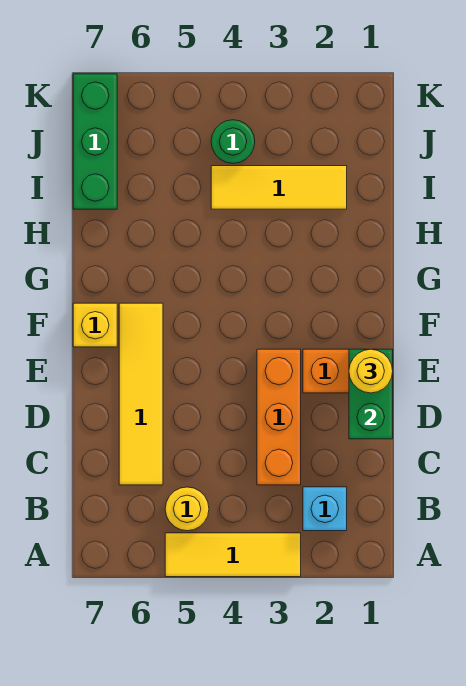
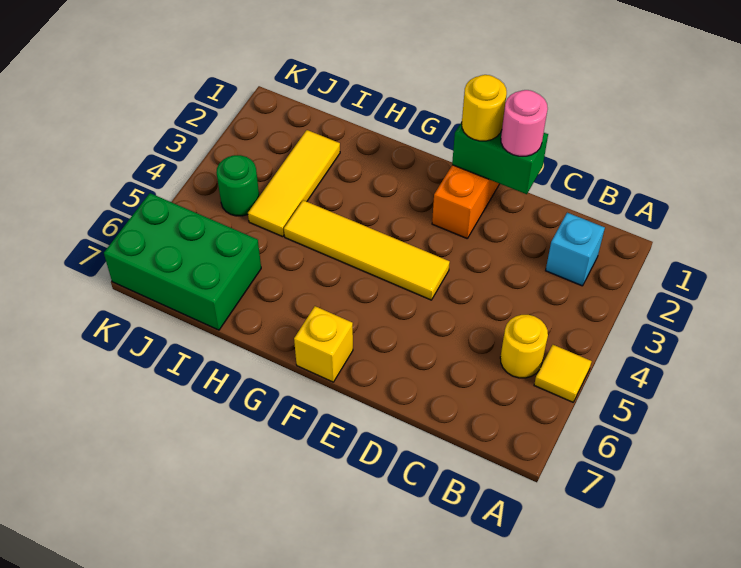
yellow tile A3:A5 level 1 -> yellow tile A5 level 1
orange brick C3:E3 level 1 -> none
yellow tile C6:F6 level 1 -> yellow tile E4:H4 level 1
none -> pink round brick D1 level 3
green brick I7:K7 level 1 -> green brick I6:K7 level 1

